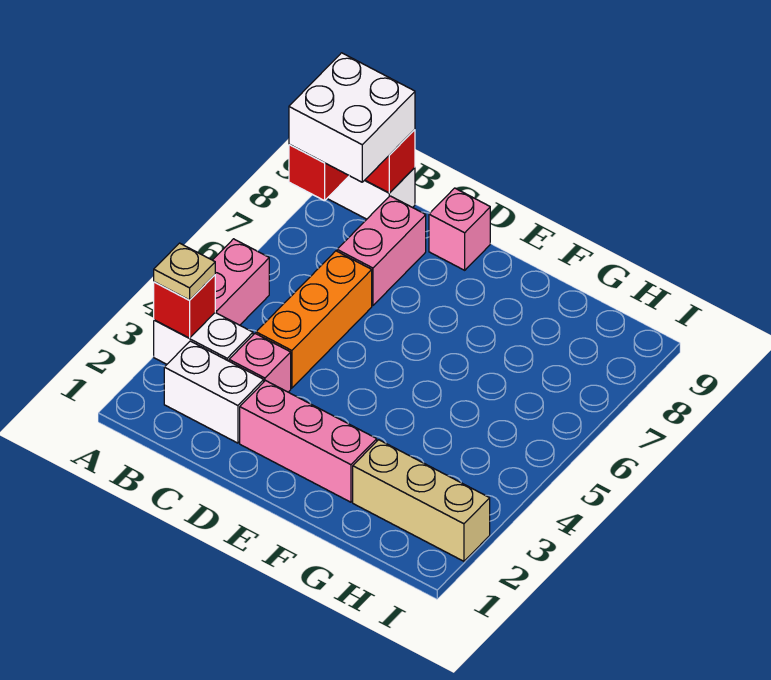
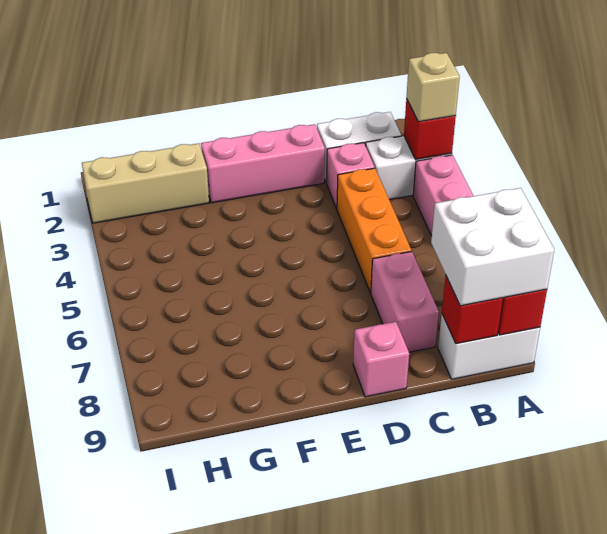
tan plate A3 level 3 -> tan brick A3 level 3

